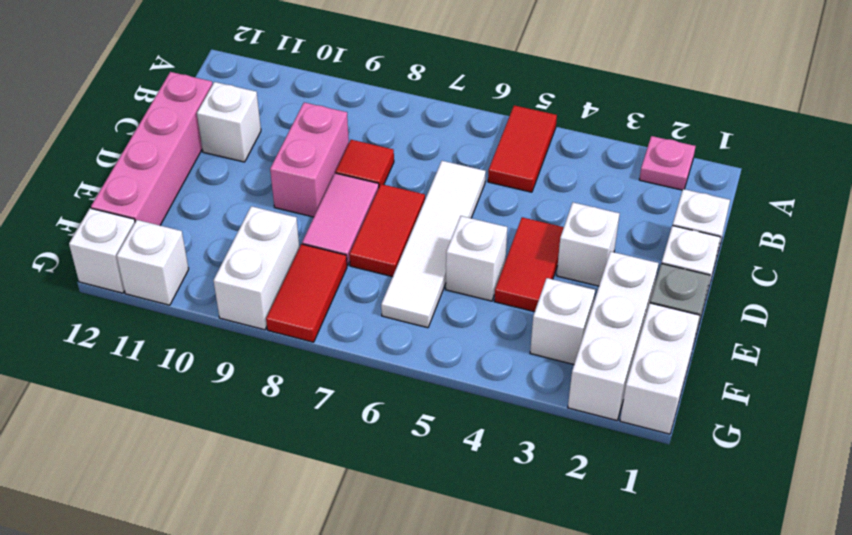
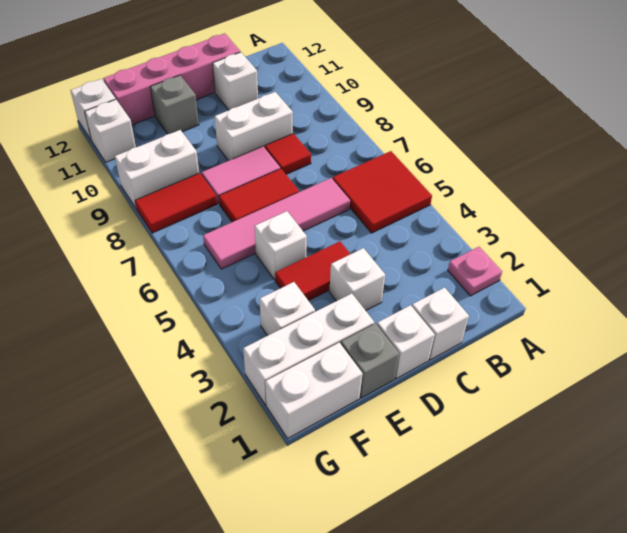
red tile A5:B5 level 1 -> red tile A5:B6 level 1
white tile C6:F6 level 1 -> pink tile C6:F6 level 1
pink brick C9:D9 level 1 -> white brick C9:D9 level 1
none -> grey brick E11 level 1

